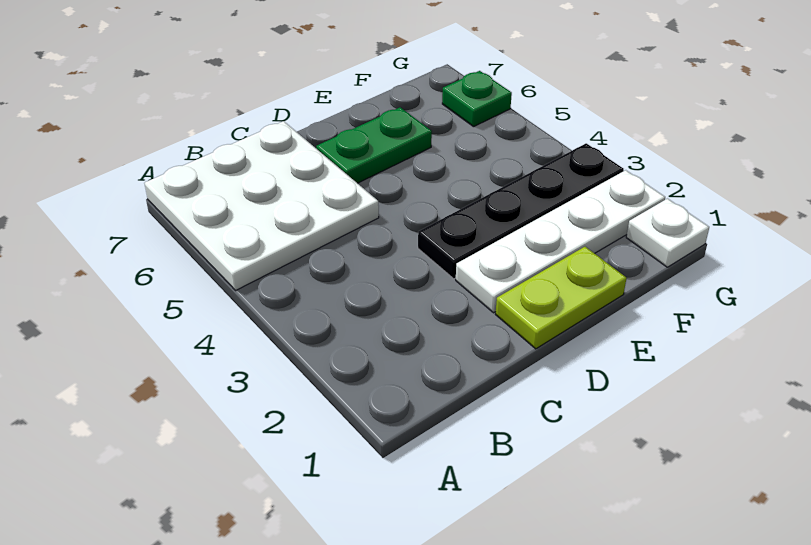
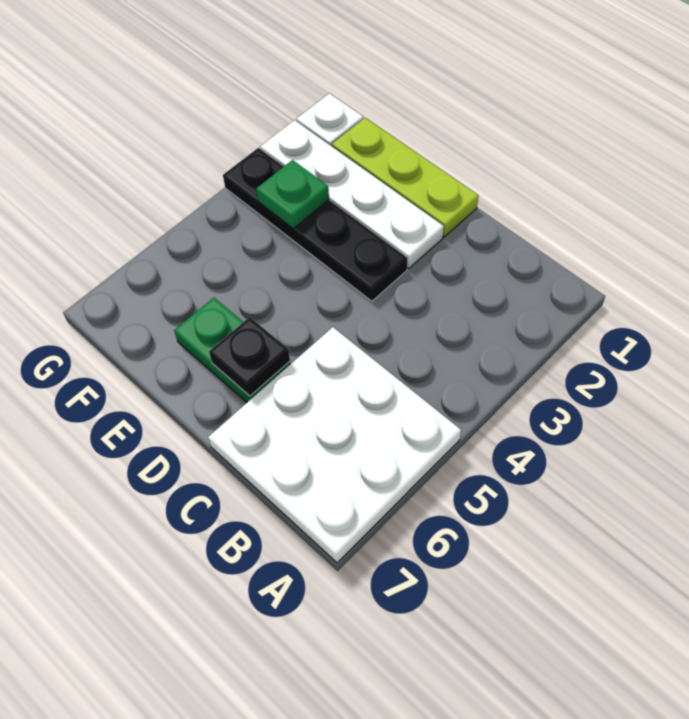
lime plate D1:E1 level 1 -> lime plate D1:F1 level 1
none -> black plate D6 level 2
green plate G6 level 1 -> green plate F3 level 2

